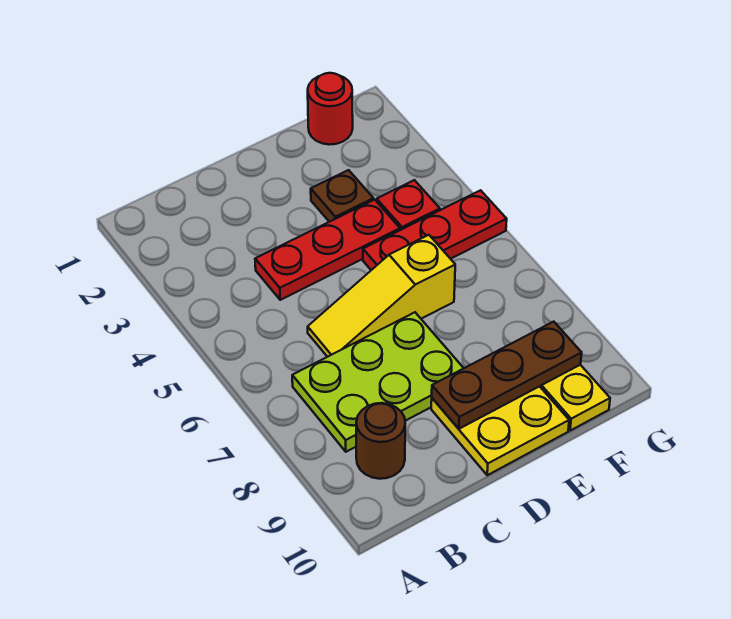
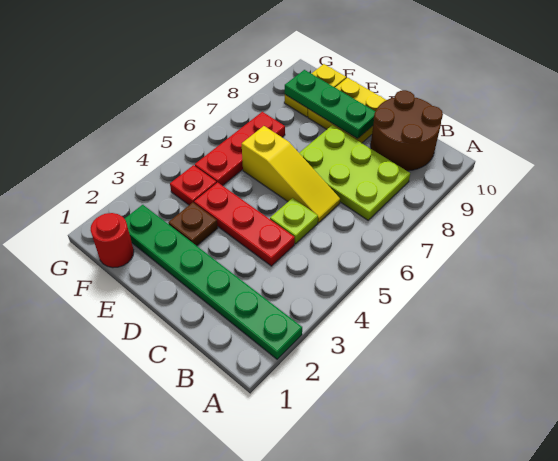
none -> green plate A2:F2 level 1
brown round brick B9 level 1 -> brown round brick B9:C10 level 1
none -> lime plate C5 level 1
brown plate D9:F9 level 2 -> green plate D9:F9 level 2
red plate E5:G5 level 1 -> red plate F5:F7 level 1

